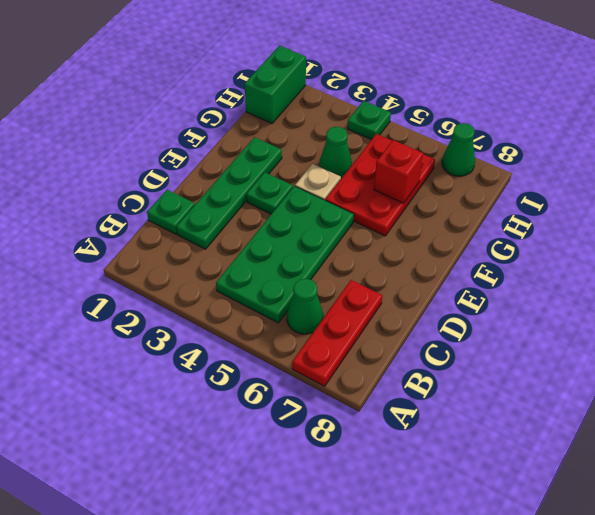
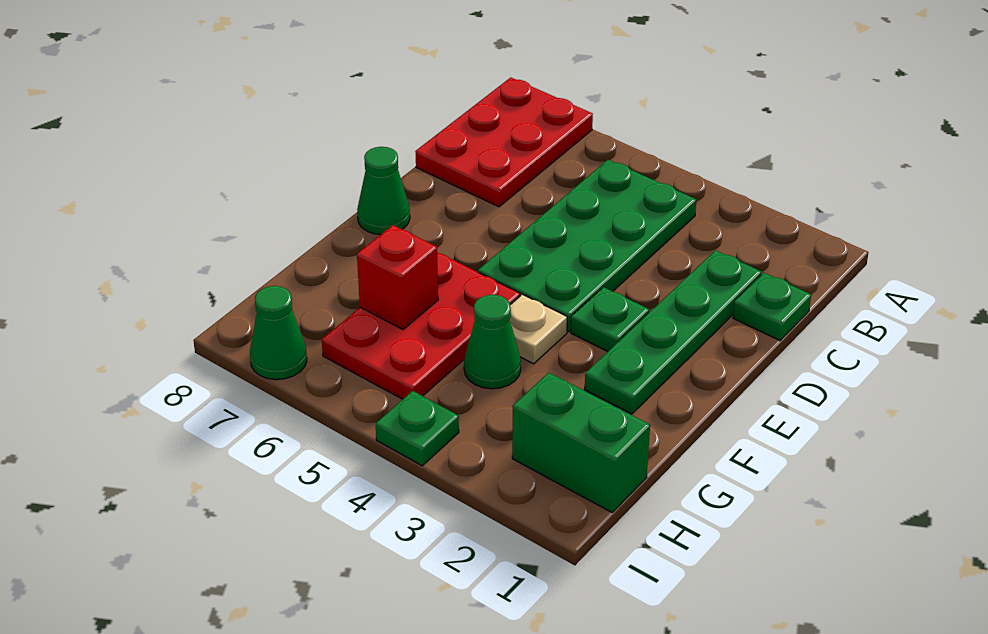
red plate A7:C7 level 1 -> red plate A7:C8 level 1
green cone B6 level 1 -> green cone E8 level 1
green brick H1:I1 level 1 -> green brick H1:H2 level 1

